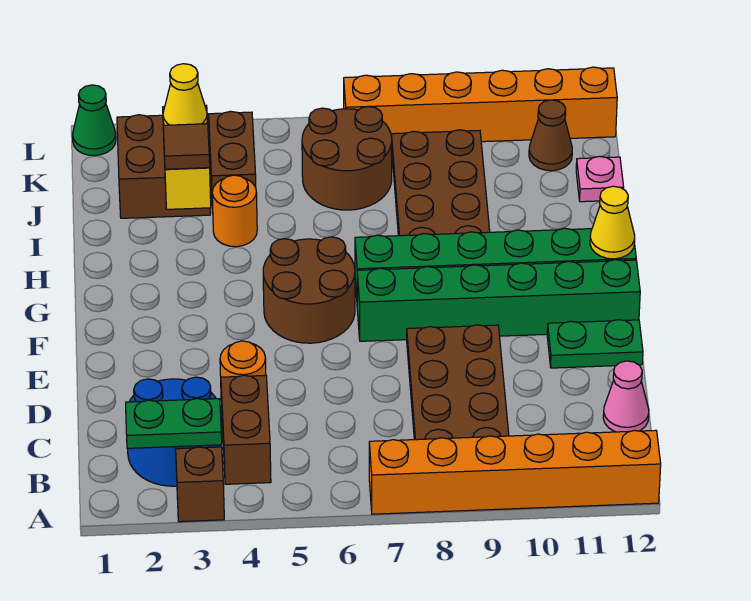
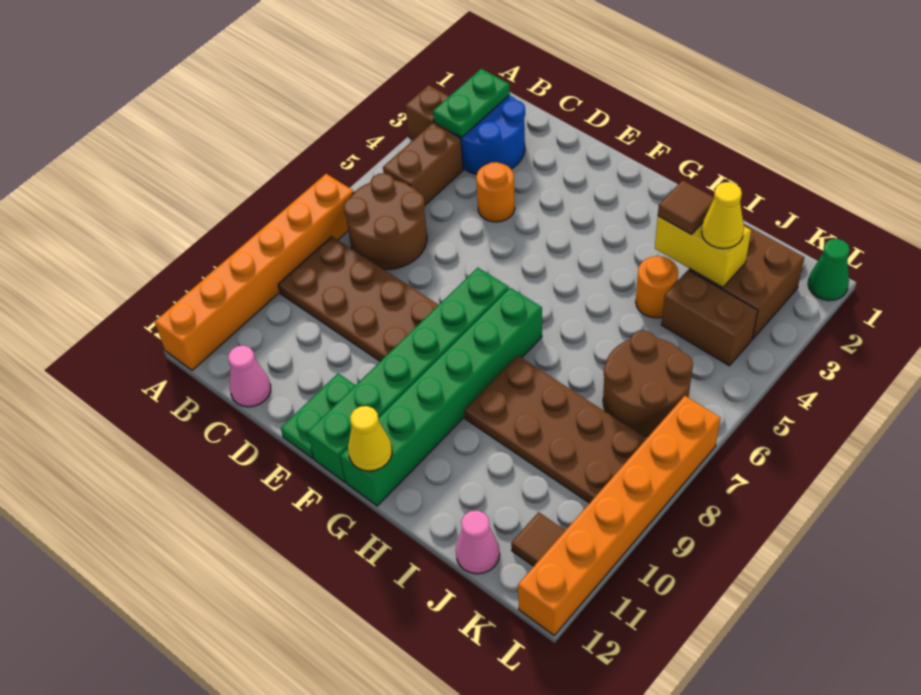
brown brick B4:C4 level 1 -> brown brick B4:B5 level 1
brown round brick F5:G6 level 1 -> brown round brick B6:C7 level 1
pink plate J12 level 1 -> pink cone J12 level 1
brown cone K11 level 1 -> brown tile K11 level 1

